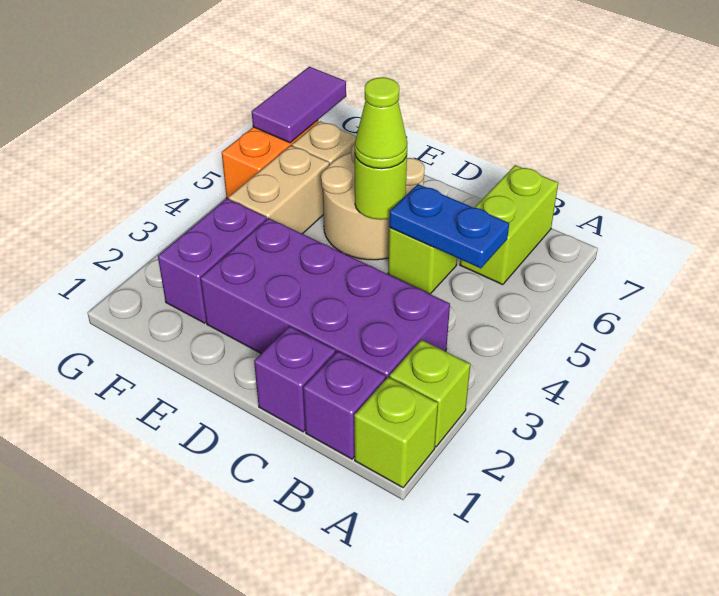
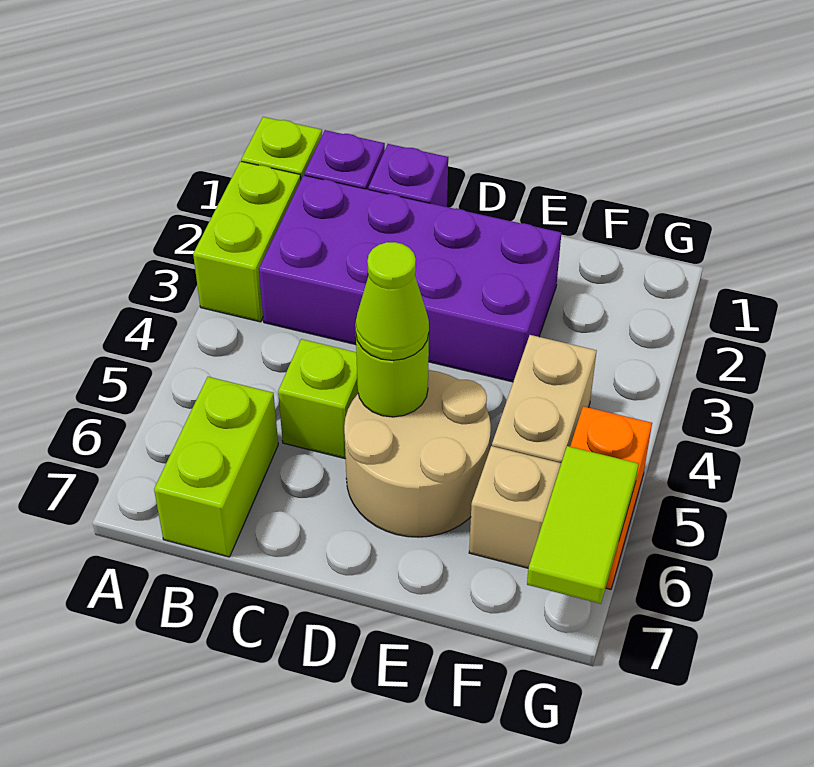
lime brick A2 level 1 -> lime brick A2:A3 level 1
blue plate B5:C5 level 2 -> none
purple brick F2:F3 level 1 -> none
purple tile G6:G7 level 2 -> lime tile G6:G7 level 2

